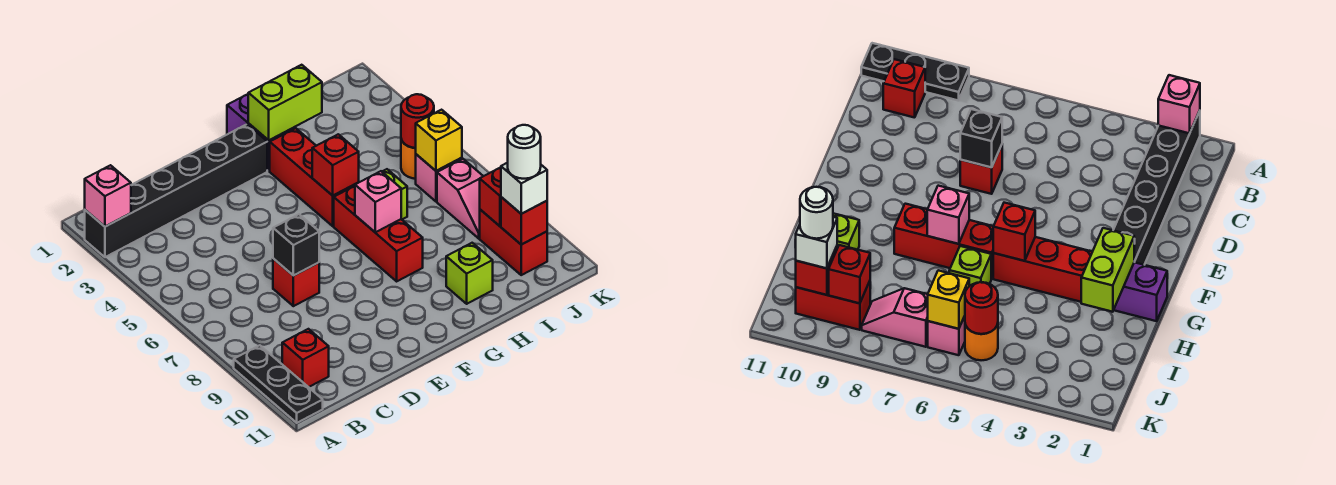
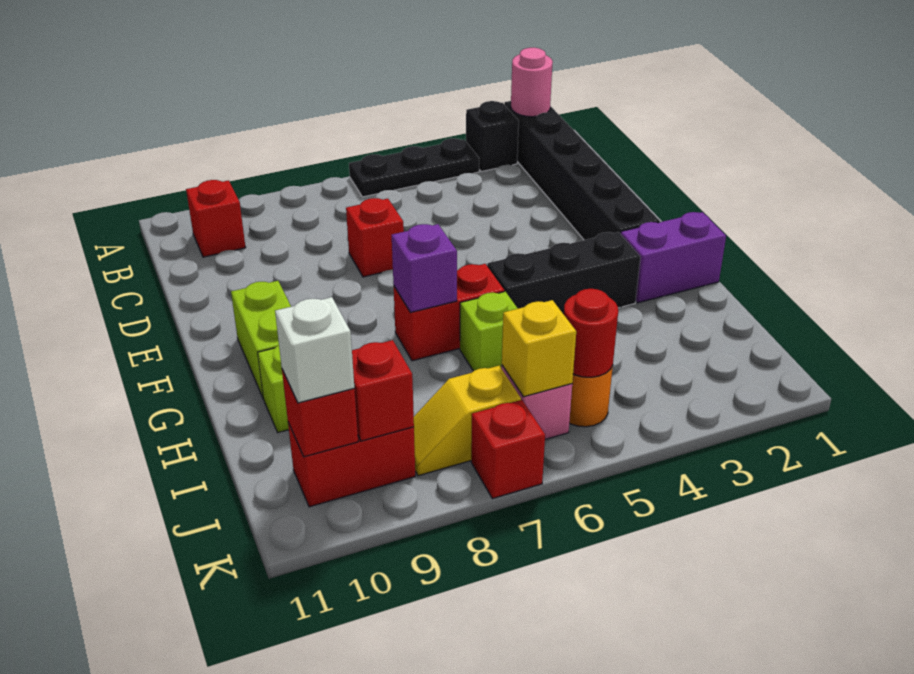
pink brick A2 level 2 -> pink round brick A2 level 2
black plate A9:A11 level 1 -> black plate A4:A6 level 1
black brick D7 level 2 -> black brick A3 level 1
lime brick G2:H2 level 2 -> lime brick F10:G10 level 1
red brick G3:G5 level 1 -> black brick G3:G5 level 1
red brick G5 level 2 -> red brick K7 level 1
red brick G6:G8 level 1 -> red brick G6:G7 level 1
pink brick G7 level 2 -> purple brick G7 level 2
pink slope J7:J8 level 1 top 7 -> yellow slope J7:J8 level 1 top 7
white round brick J10 level 4 -> none

